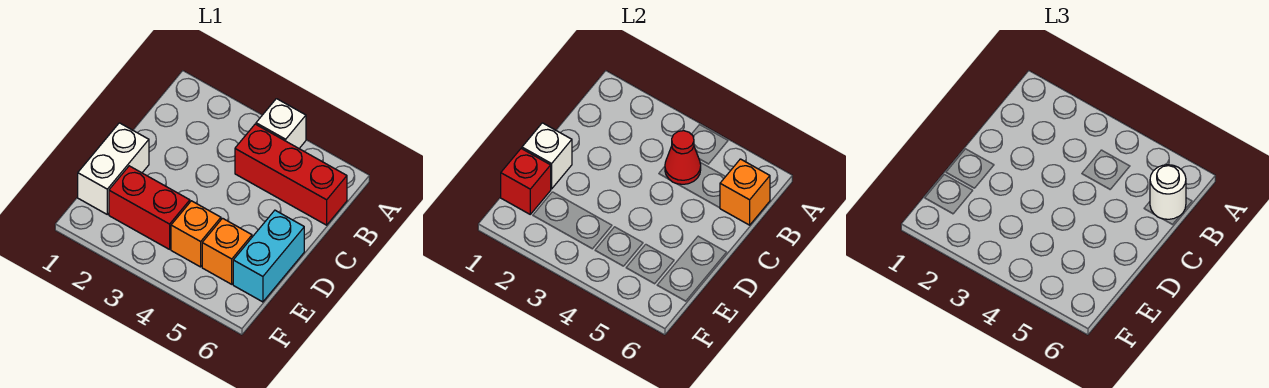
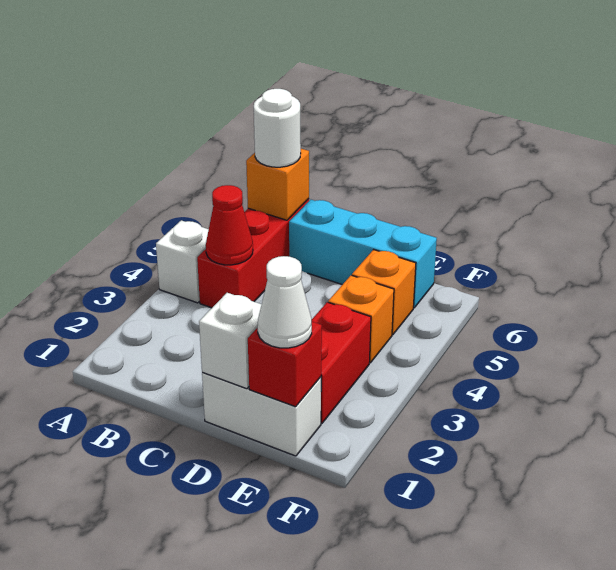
cyan brick D6:E6 level 1 -> cyan brick C6:E6 level 1
none -> white cone E1 level 3

